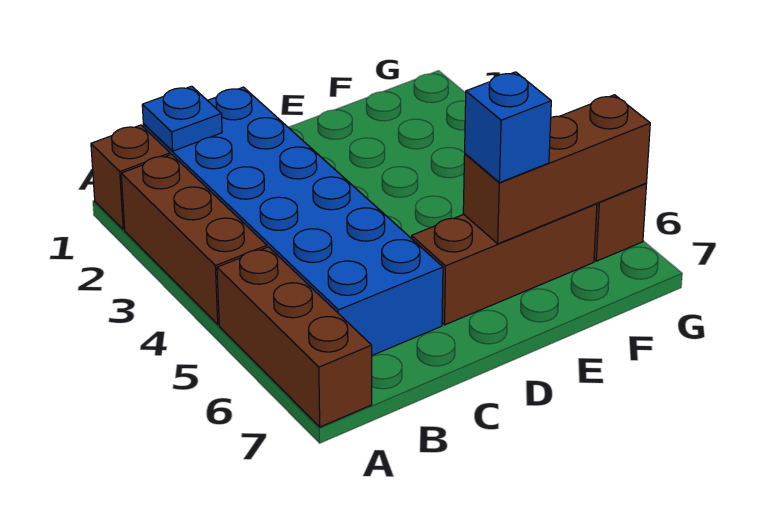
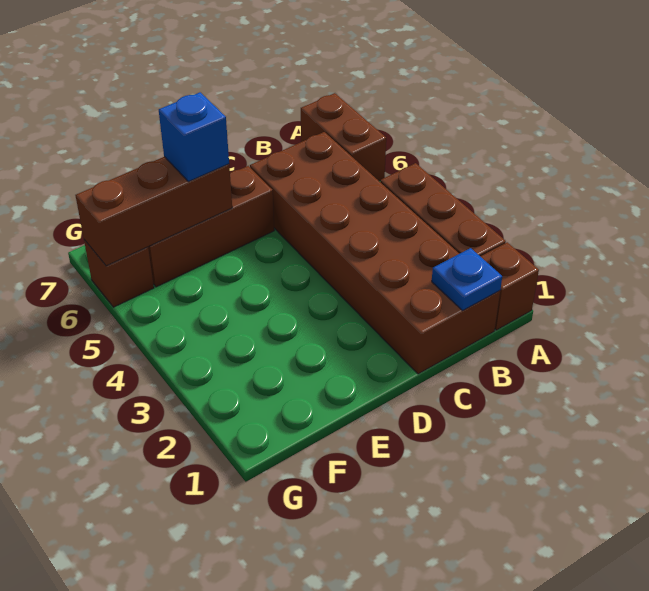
brown brick A5:A7 level 1 -> brown brick A6:A7 level 1
blue brick B1:C6 level 1 -> brown brick B1:C6 level 1

